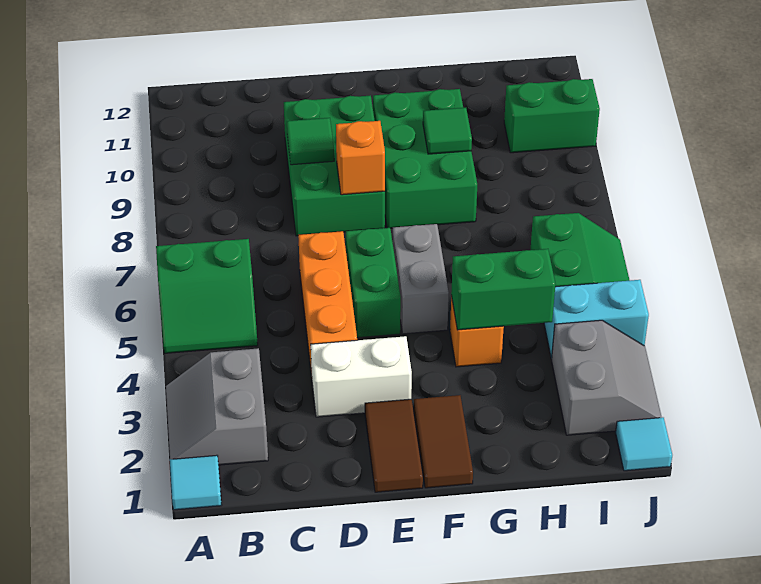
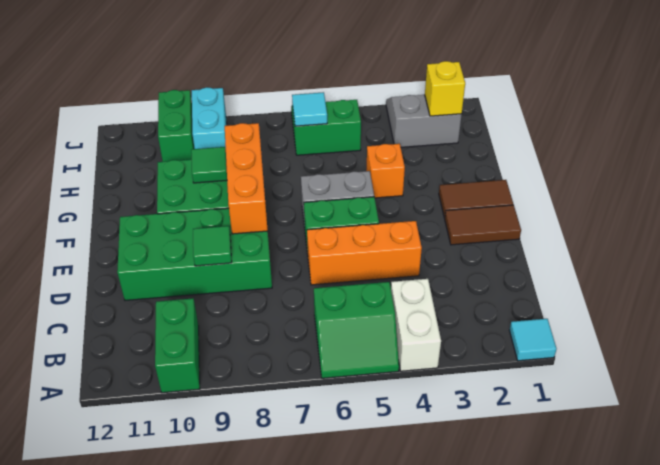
grey slope A2:B3 level 1 top B -> none
green slope A5:B6 level 1 top 6 -> green slope A5:B6 level 1 top B
white brick D3:E3 level 1 -> white brick A4:B4 level 1
green brick D8:E10 level 1 -> green brick D8:E11 level 1
orange brick E8 level 2 -> orange brick E8:G8 level 2
green brick G4:H4 level 2 -> green brick A10:B10 level 1
none -> yellow brick I2 level 2
cyan brick I4:J4 level 1 -> cyan brick I9:J9 level 1
cyan tile J1 level 1 -> cyan tile I6 level 2

